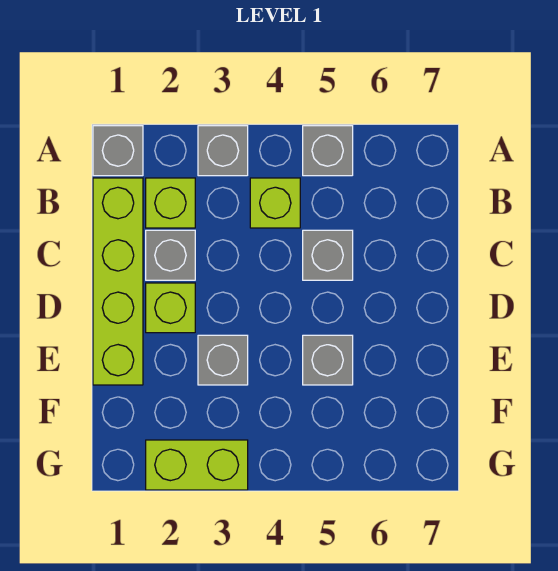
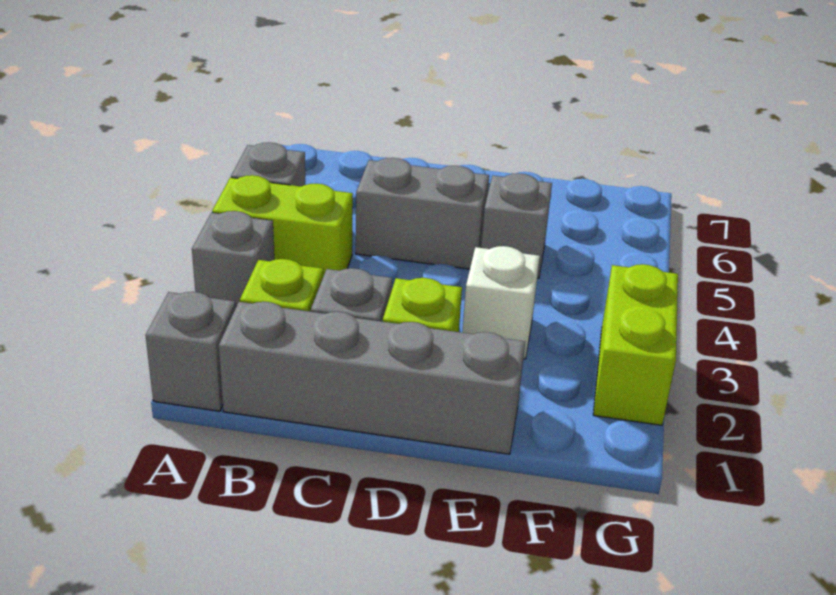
lime brick B1:E1 level 1 -> grey brick B1:E1 level 1
lime brick B4 level 1 -> lime brick A4:B4 level 1
grey brick C5 level 1 -> grey brick C5:D5 level 1
grey brick E3 level 1 -> white brick E3 level 1

